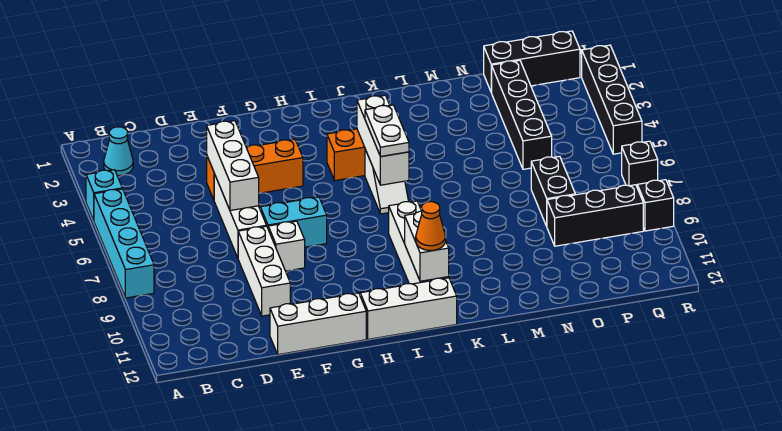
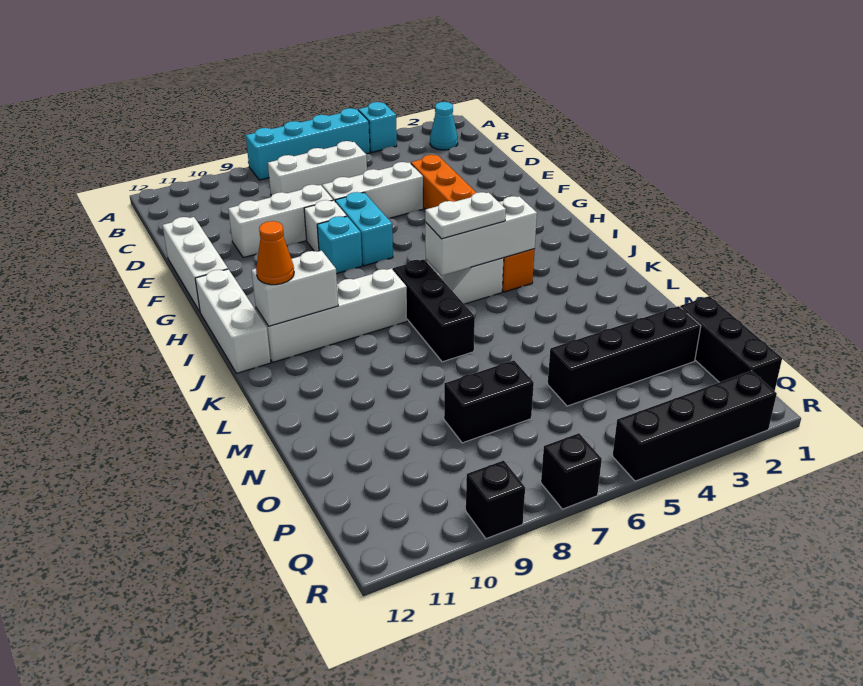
white brick E4:E6 level 2 -> white brick C6:C8 level 1
none -> cyan brick G8 level 1
black brick O9:Q9 level 1 -> black brick J7:L7 level 1

